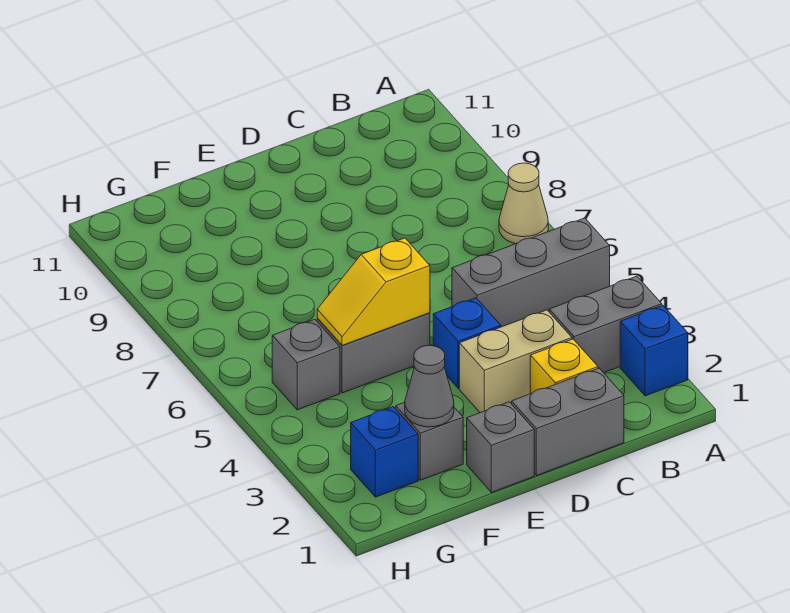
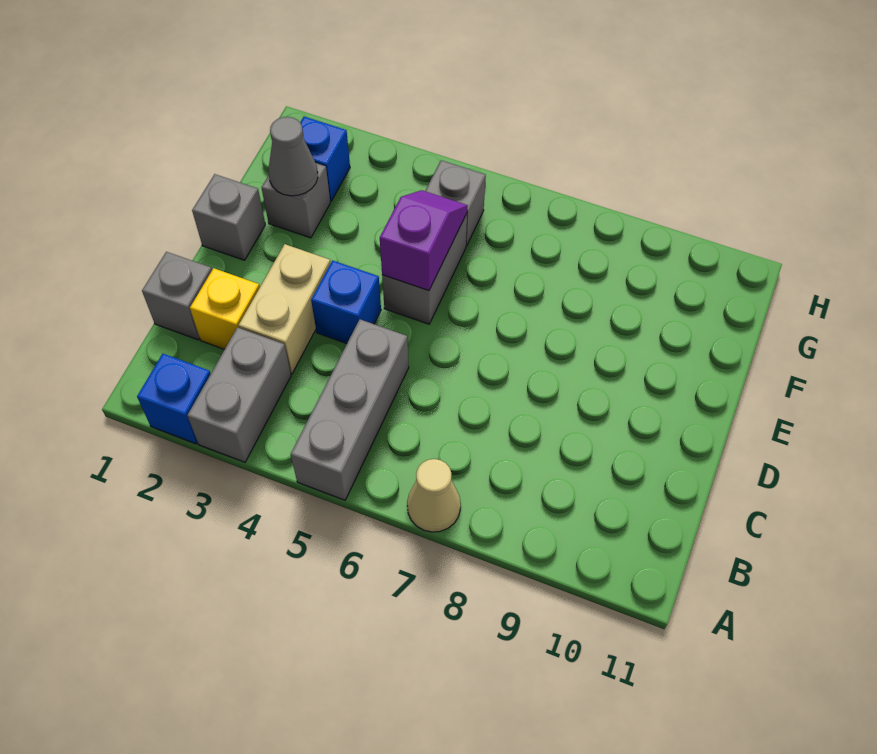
grey brick C1:D1 level 1 -> grey brick C1 level 1
yellow slope E5:F5 level 2 top E -> purple slope E5:F5 level 2 top E

